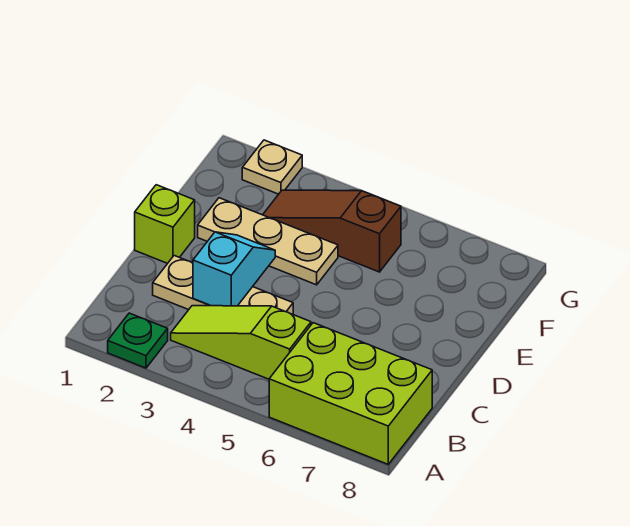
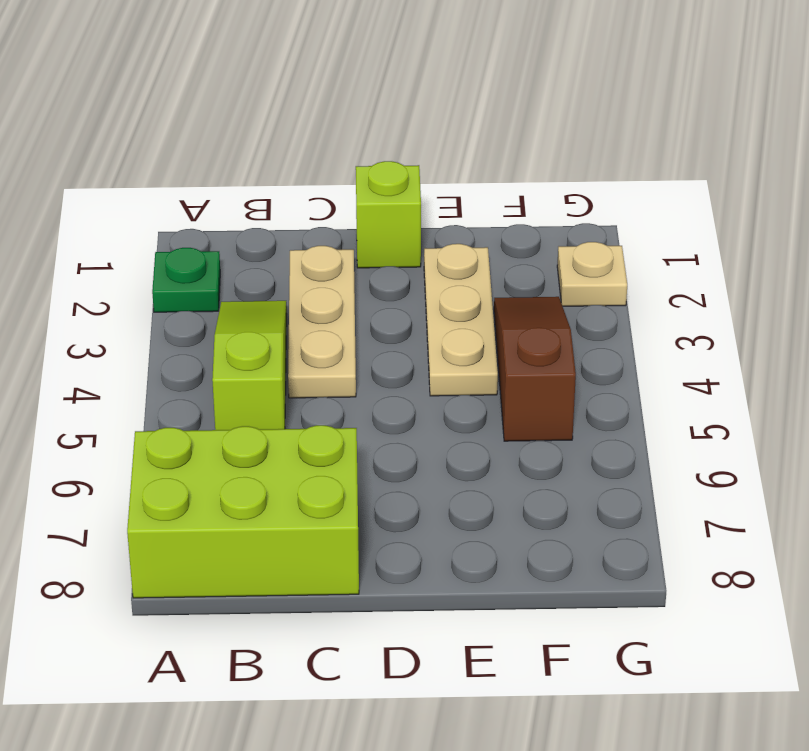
lime brick A6:B8 level 1 -> lime brick A7:C8 level 1
cyan slope C3:D3 level 2 top C -> none

